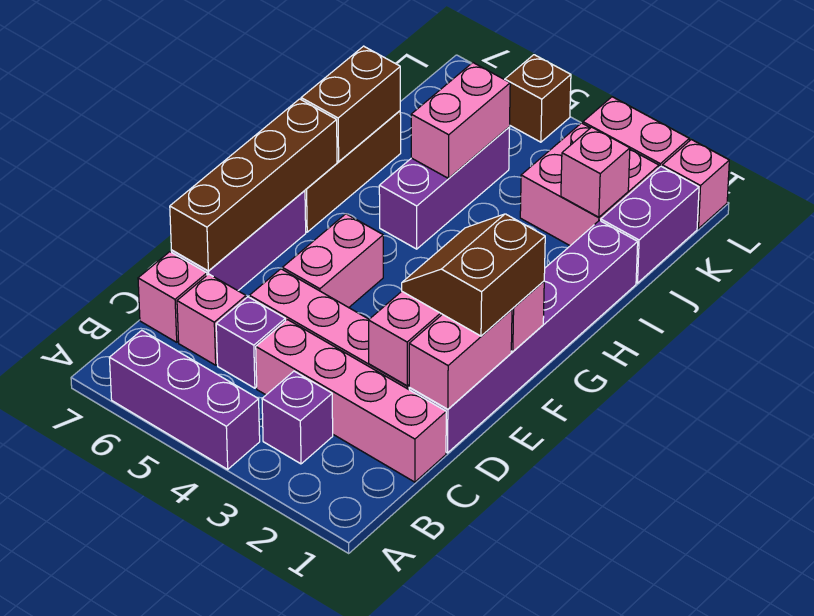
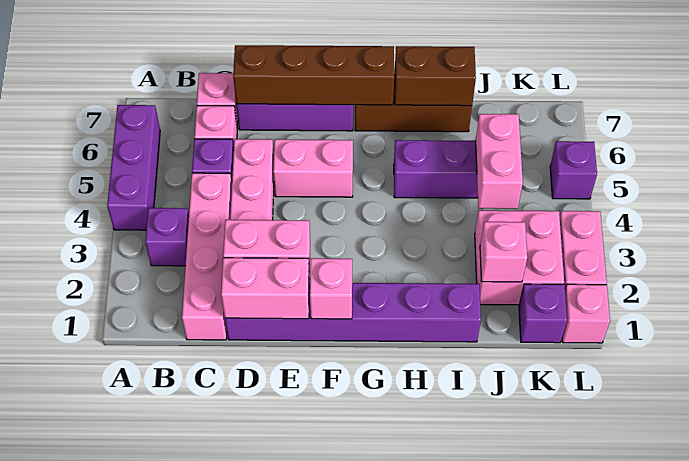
brown slope E1:F2 level 3 top 1 -> none
pink brick I5:J5 level 2 -> pink brick J4:J5 level 2
purple brick J1:K1 level 1 -> purple brick K1 level 1
brown brick L5 level 1 -> purple brick L5 level 1

